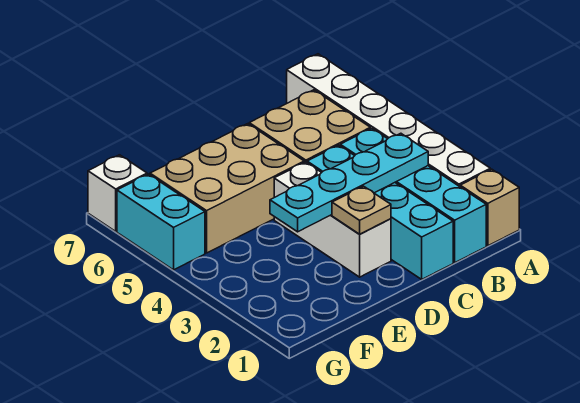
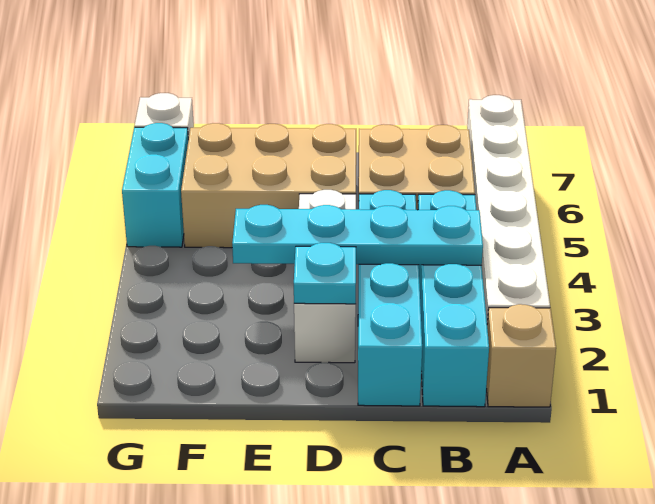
tan plate D2 level 2 -> cyan plate D2 level 2

